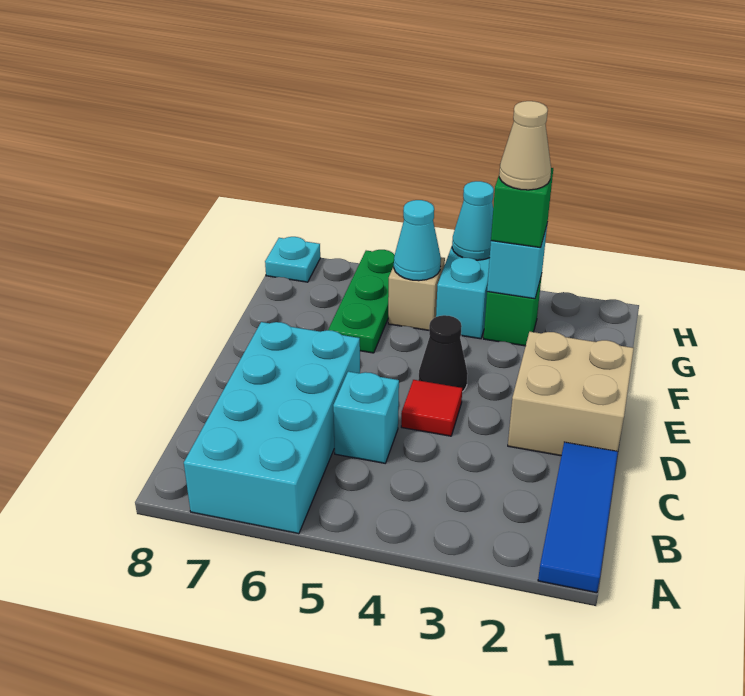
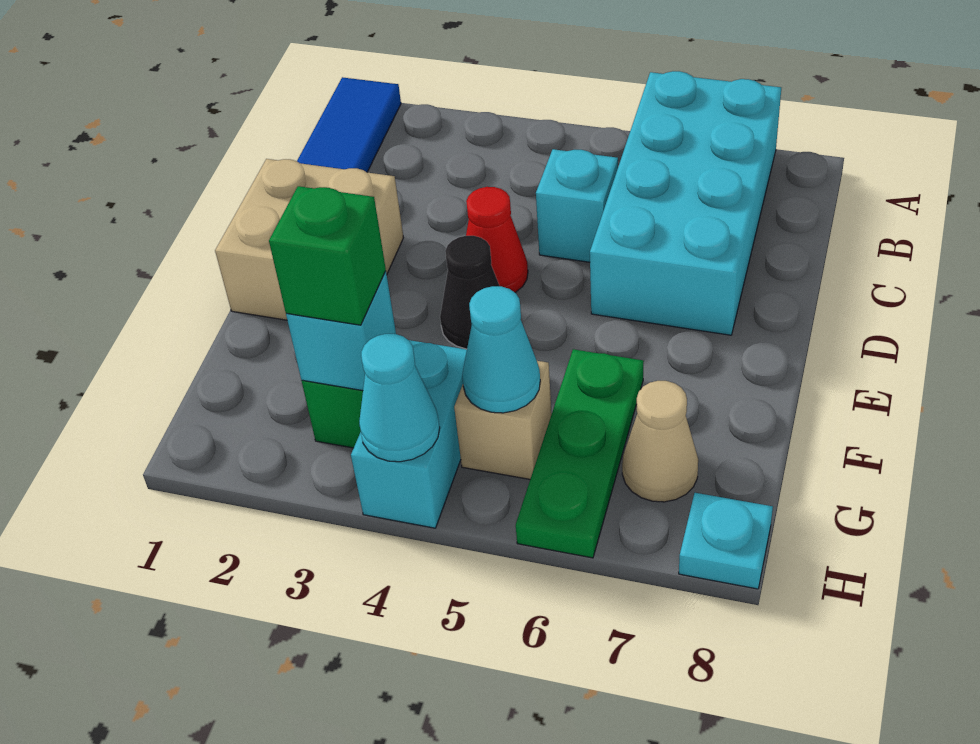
red tile D4 level 1 -> red cone D4 level 1
tan cone G3 level 4 -> tan cone G7 level 1

